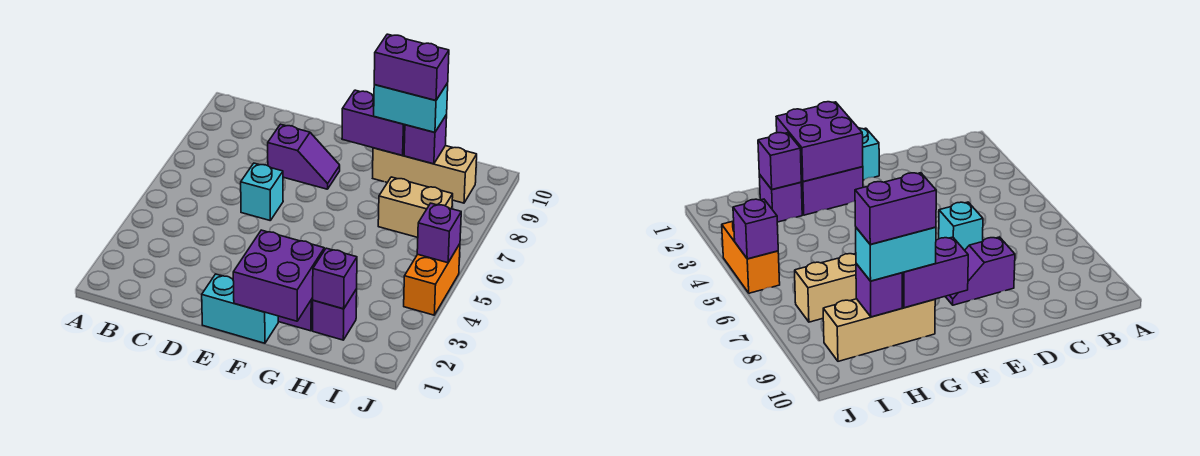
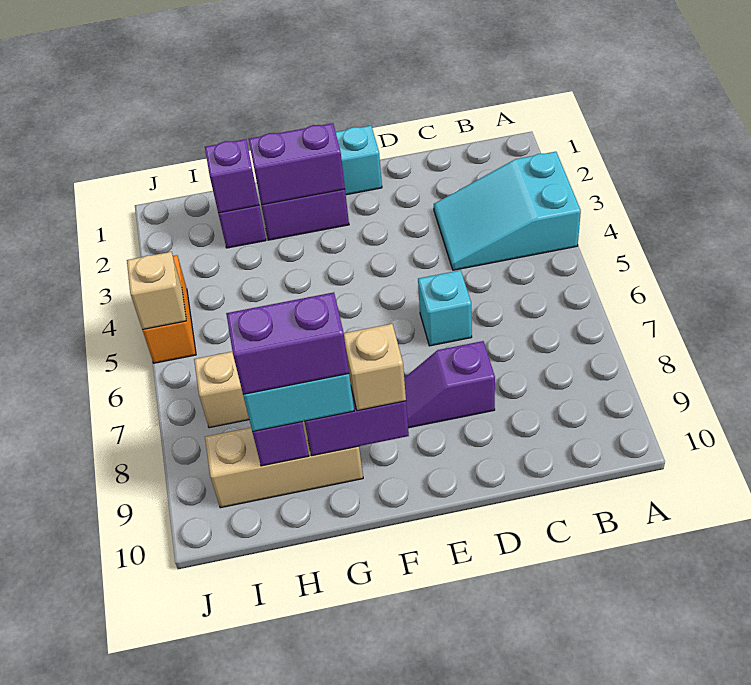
none -> cyan slope A3:C4 level 1 top A
purple brick F1:G2 level 2 -> purple brick F2:G2 level 2
none -> tan brick F9 level 3
purple brick J5 level 2 -> tan brick J5 level 2

